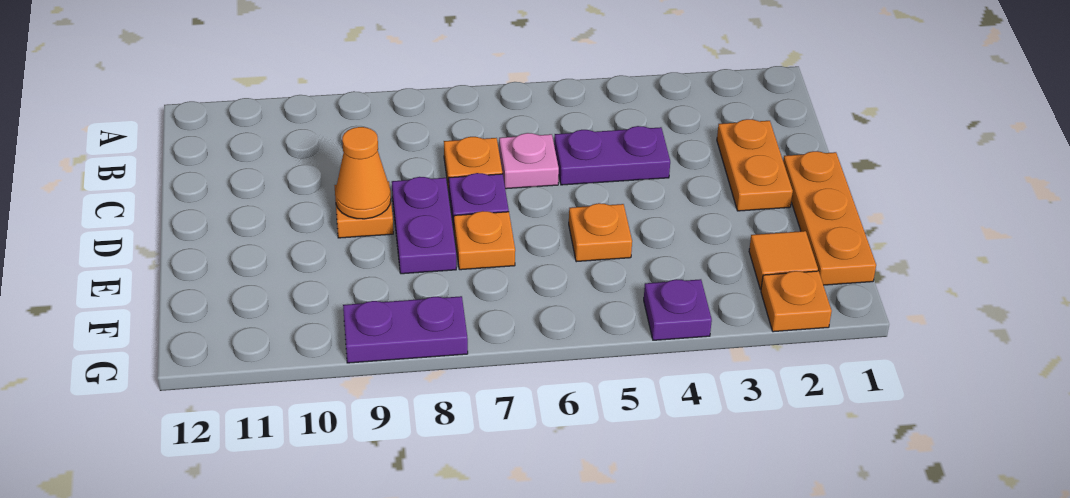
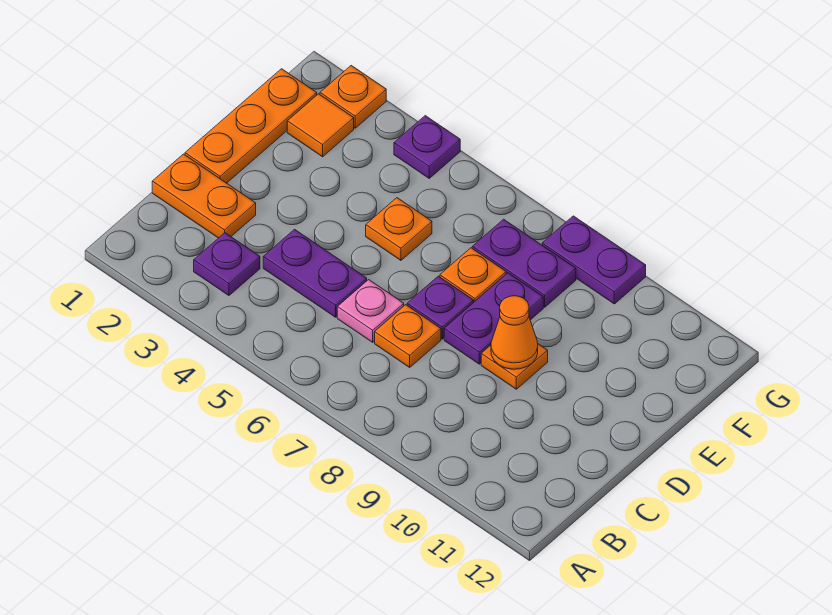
none -> purple plate B3 level 1
orange plate C2:D2 level 1 -> orange plate C1:C2 level 1
none -> purple plate F7:F8 level 1

